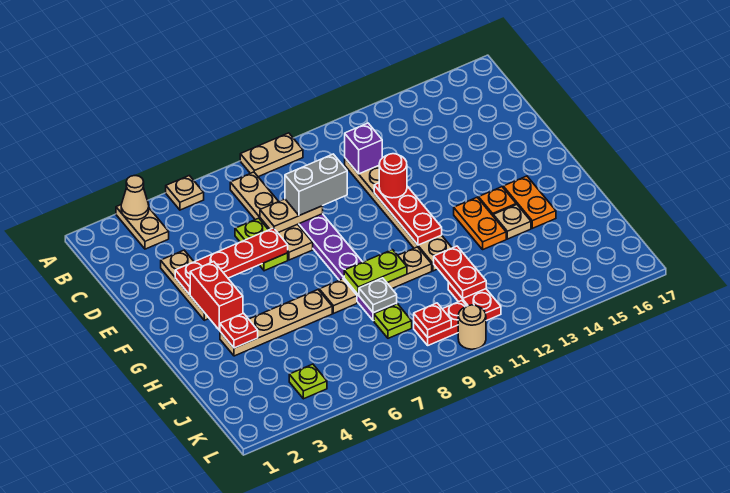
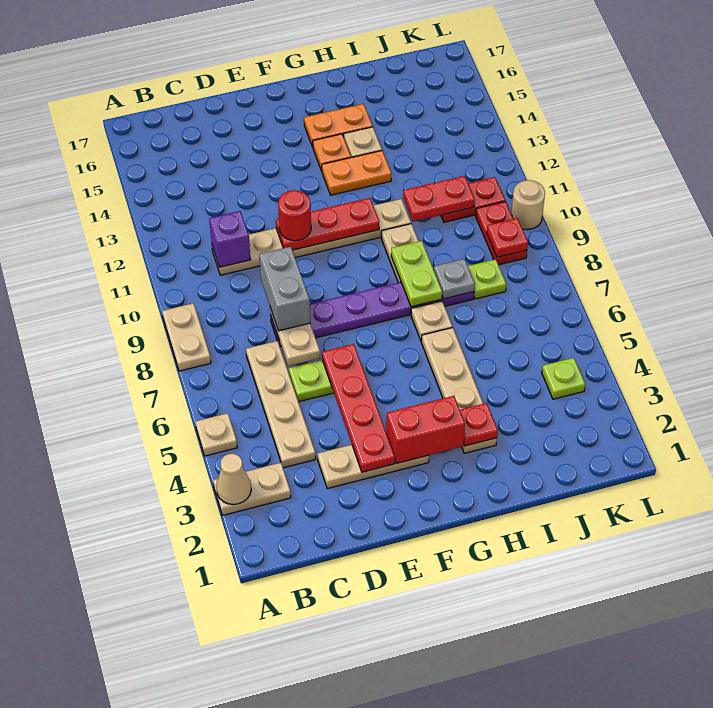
tan plate B7:E7 level 1 -> tan plate C4:C7 level 1

